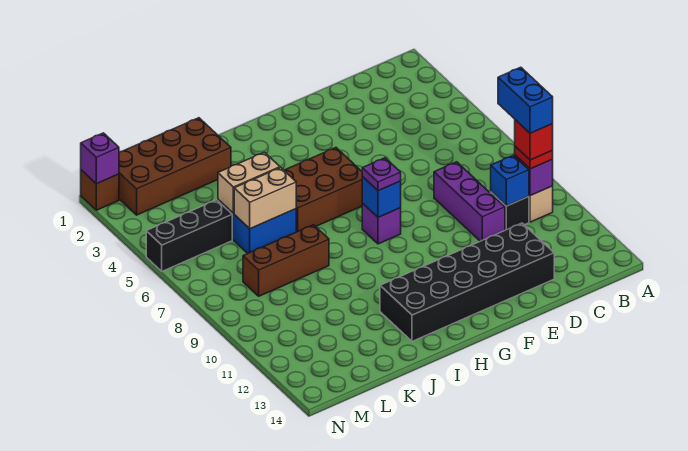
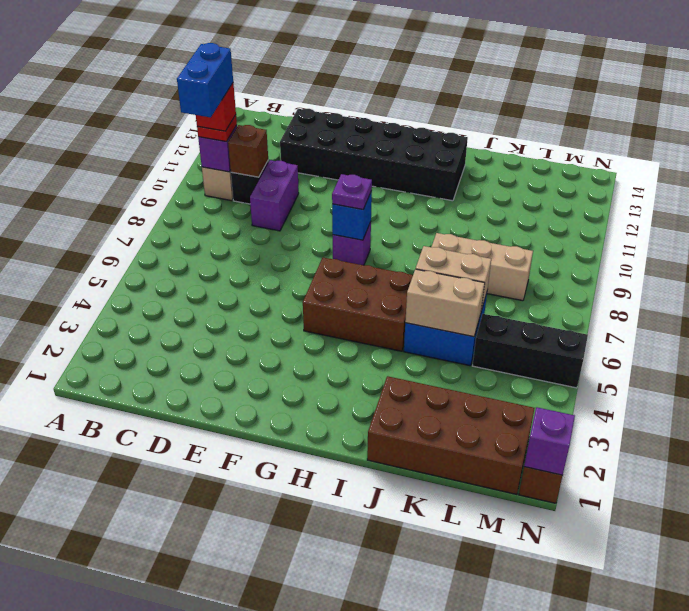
blue brick C10 level 2 -> brown brick C10 level 2
purple brick D8:D10 level 1 -> purple brick D9:D10 level 1
brown brick J8:L8 level 1 -> tan brick J8:L8 level 1

